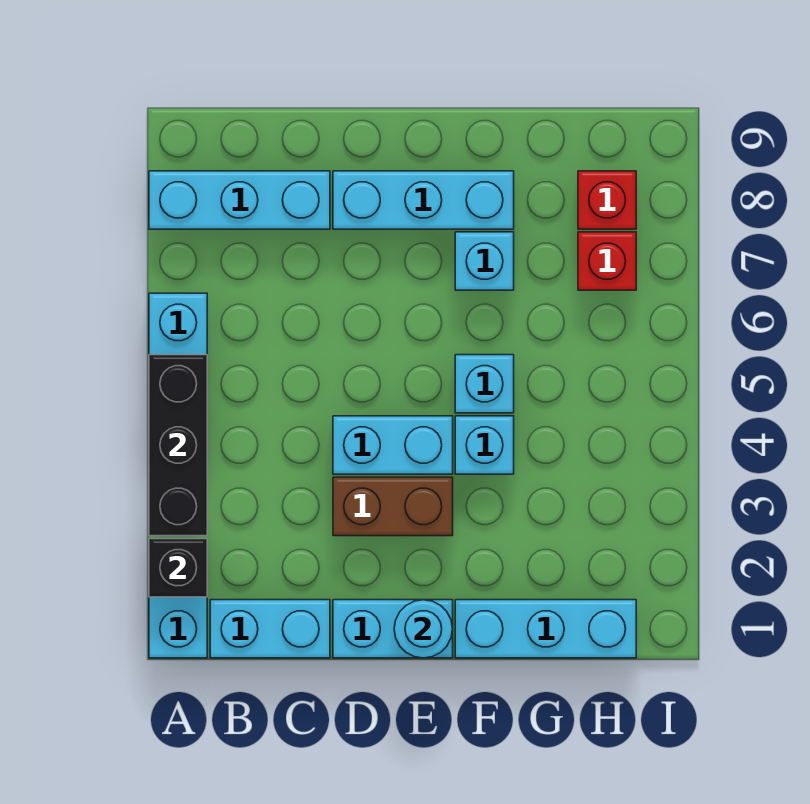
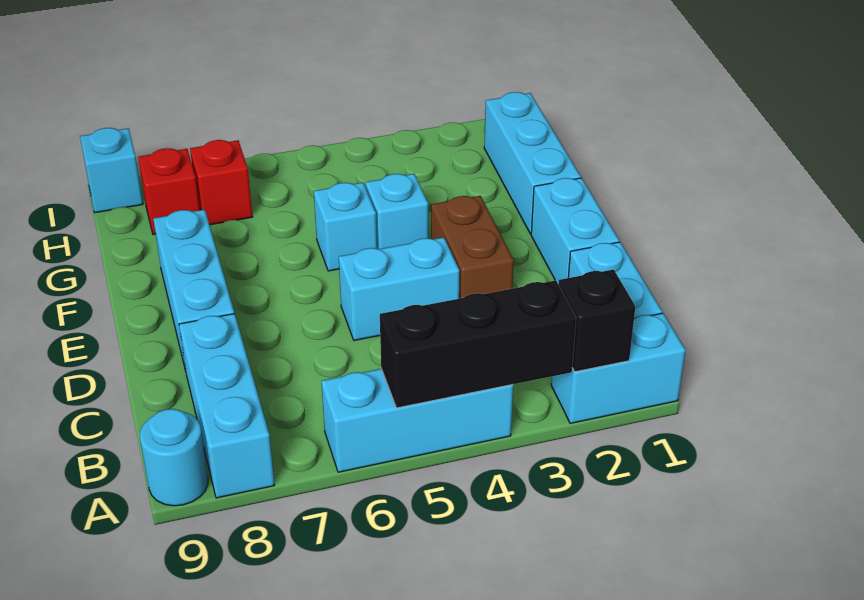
cyan brick D4:E4 level 1 -> cyan brick D4:D5 level 1
cyan round brick E1 level 2 -> cyan round brick A9 level 1
cyan brick F7 level 1 -> cyan brick I9 level 1

